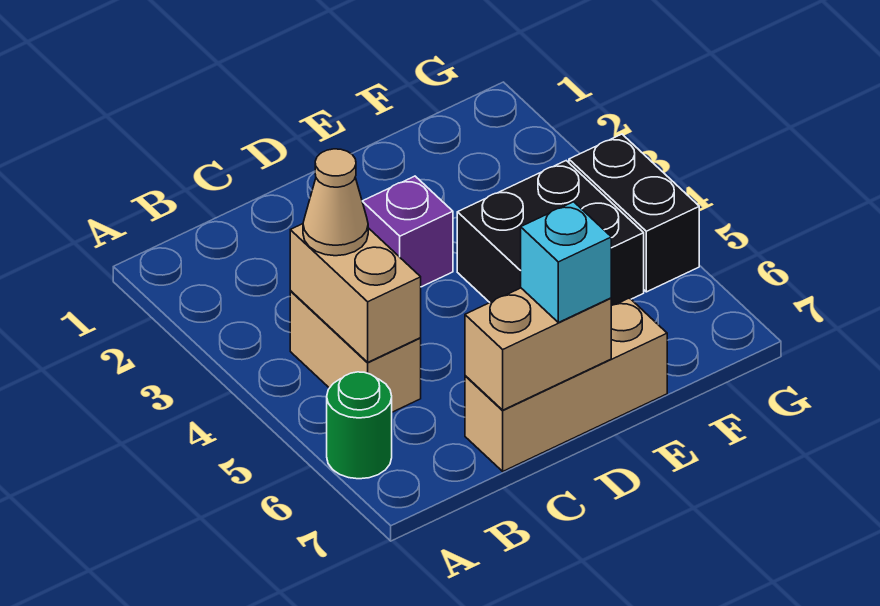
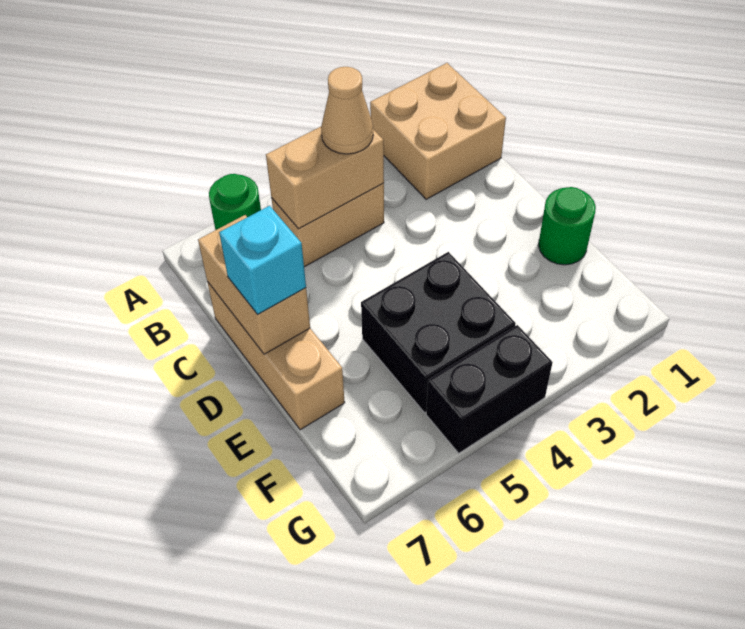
none -> tan brick A1:B2 level 1
purple brick D3 level 1 -> none
none -> green round brick E1 level 1

